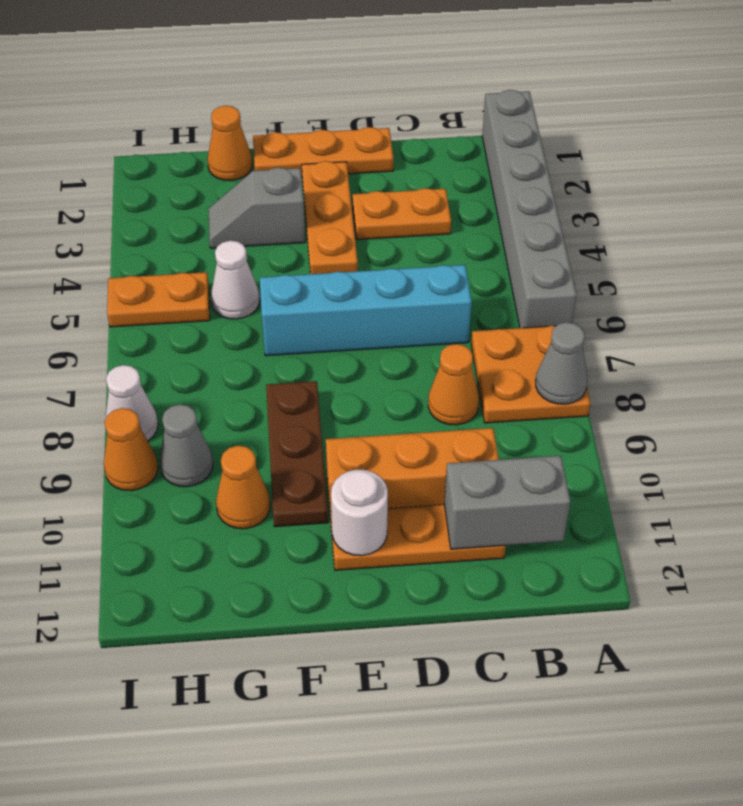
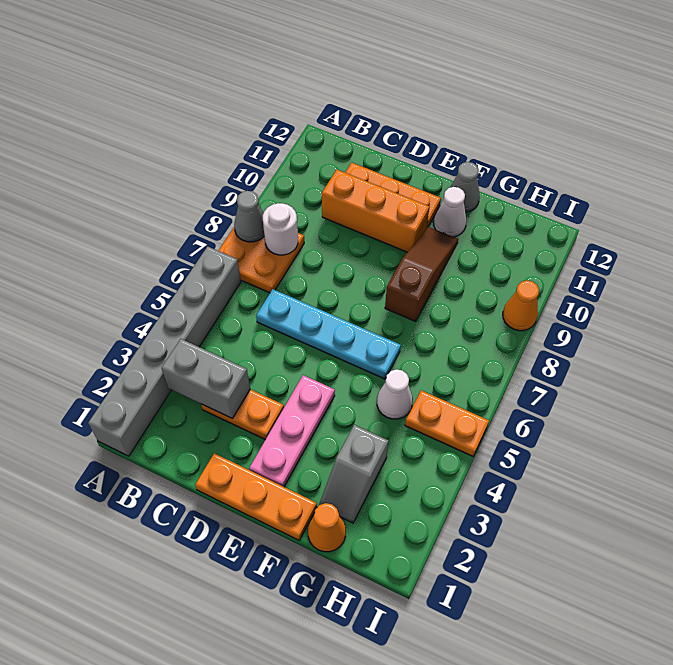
grey brick B11:C11 level 2 -> grey brick B3:C3 level 2
cyan brick C6:F6 level 1 -> cyan plate C6:F6 level 1
orange cone C8 level 1 -> none
orange plate E2:E4 level 1 -> pink plate E2:E4 level 1
white round brick E11 level 2 -> white round brick B8 level 2
grey slope F3:G3 level 1 top F -> grey slope G2:G3 level 1 top 3
brown plate F8:F10 level 1 -> brown slope F8:F10 level 1 top 8
orange cone G10 level 1 -> none
grey cone H9 level 1 -> grey cone F12 level 1
white cone I8 level 1 -> white cone F11 level 1

